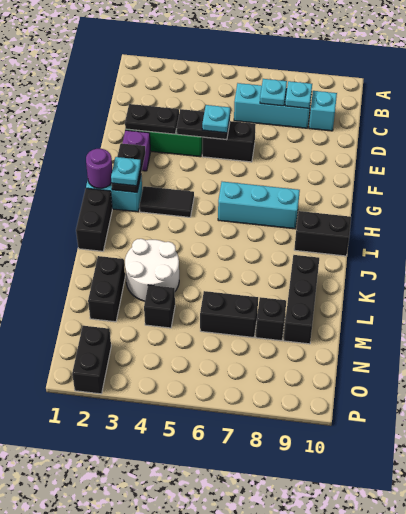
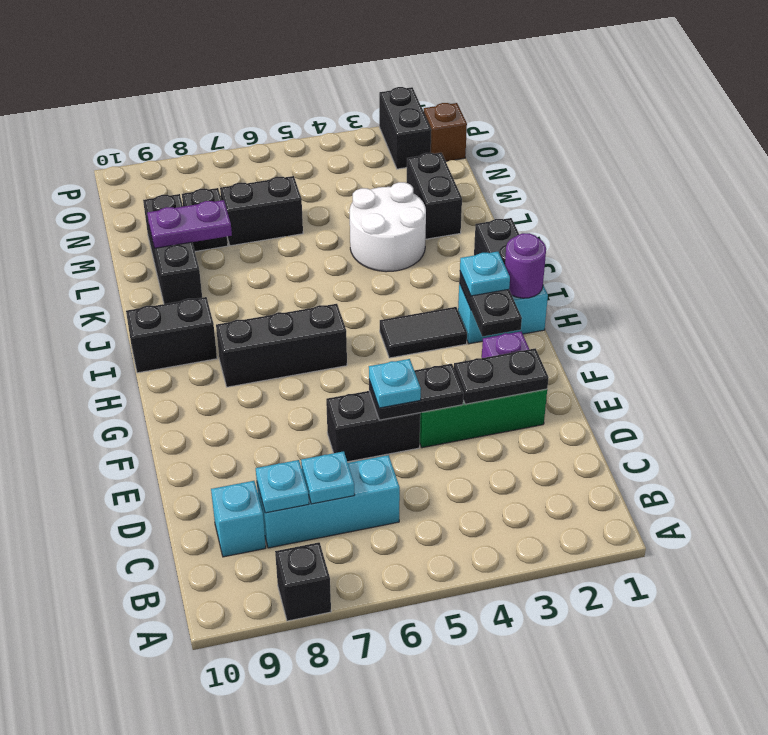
cyan brick H6:H8 level 1 -> black brick H6:H8 level 1
none -> purple plate L8:L9 level 2
black brick M4 level 1 -> black brick A8 level 1
none -> brown brick O1 level 1

